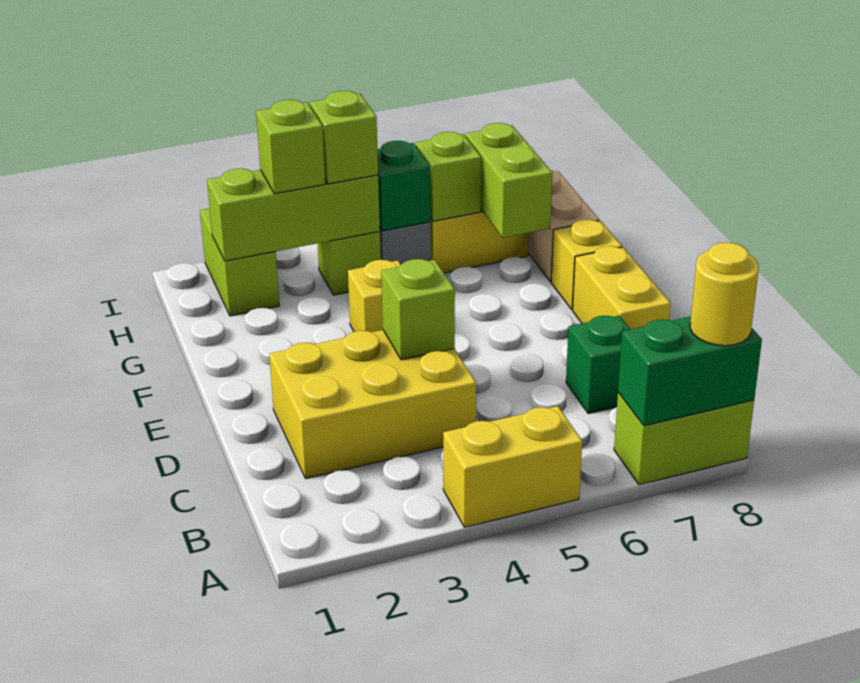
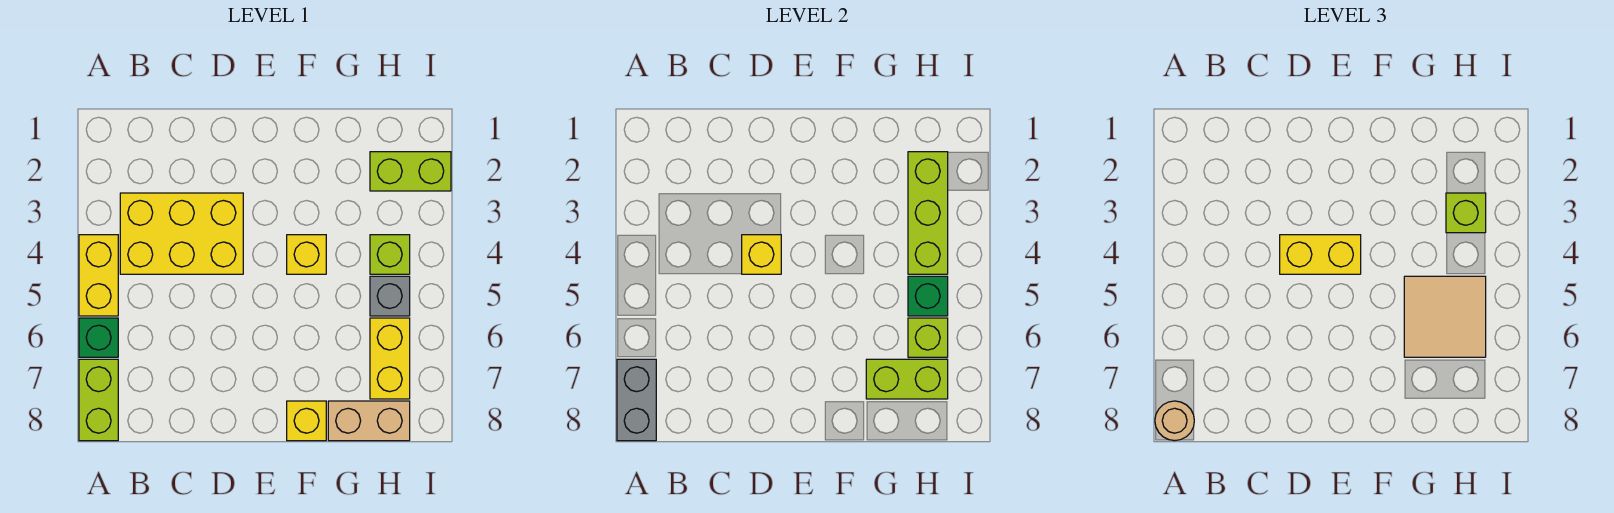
green brick A7:A8 level 2 -> grey brick A7:A8 level 2
yellow round brick A8 level 3 -> tan round brick A8 level 3
yellow brick C2:D4 level 1 -> yellow brick B3:D4 level 1
green brick C7 level 1 -> green brick A6 level 1
lime brick D4 level 2 -> yellow brick D4 level 2
yellow brick D8:E8 level 1 -> yellow brick D4:E4 level 3
none -> tan tile G5:H6 level 3
lime brick H4 level 3 -> none

